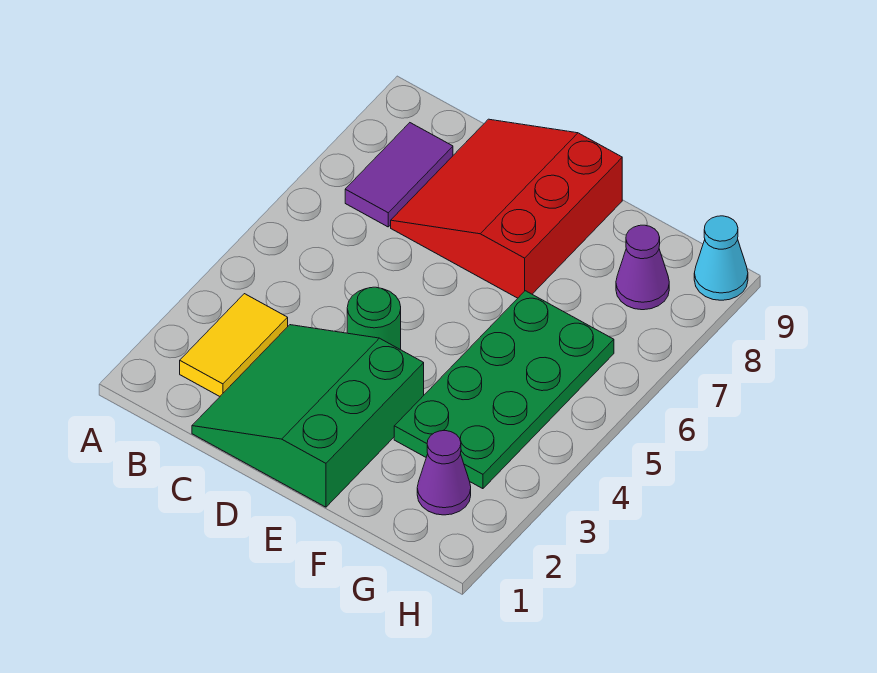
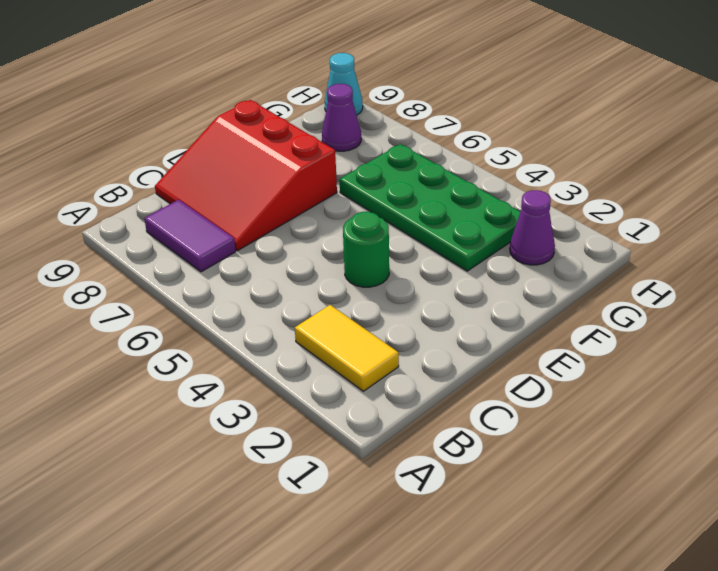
green slope C1:E3 level 1 top E -> none

